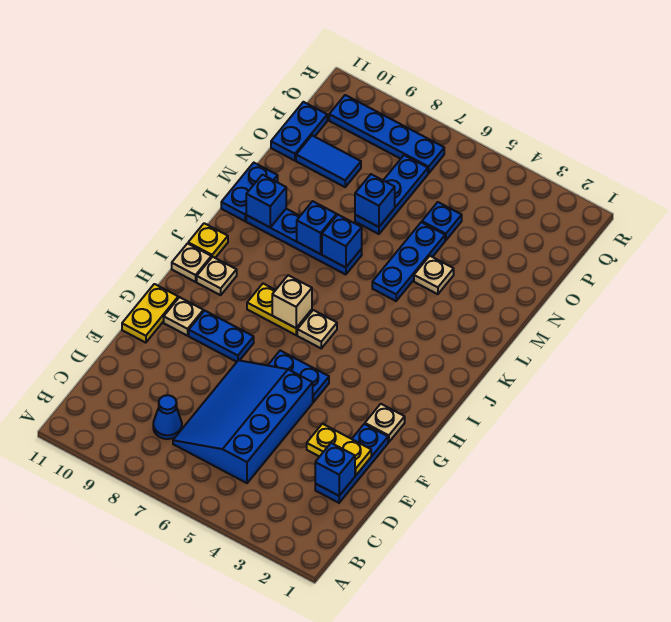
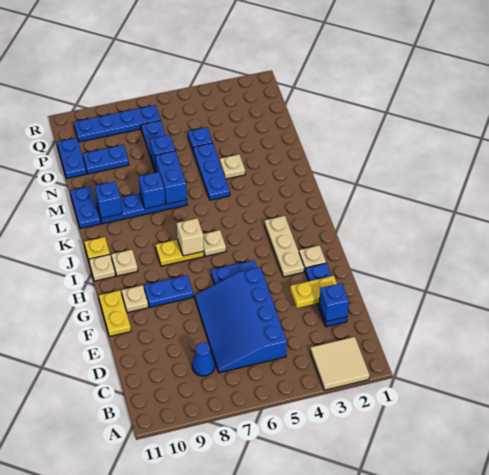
none -> tan tile A2:B3 level 1
none -> tan plate G3:I3 level 1
blue brick L7 level 2 -> blue brick L7:M7 level 2
blue tile O9:O10 level 1 -> blue plate O9:O10 level 1

